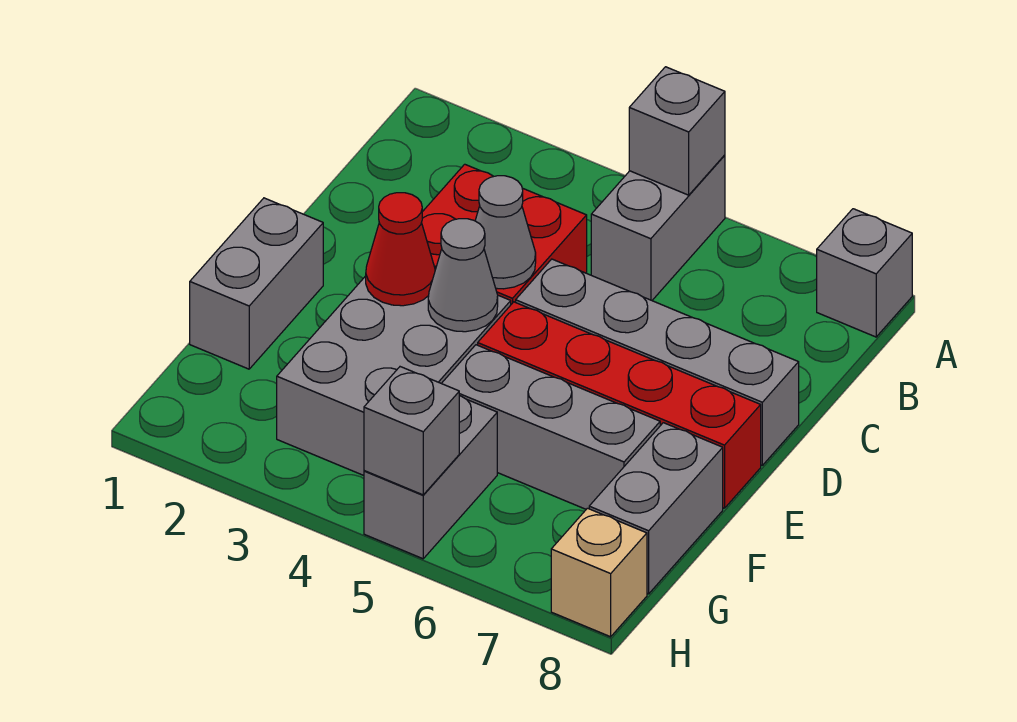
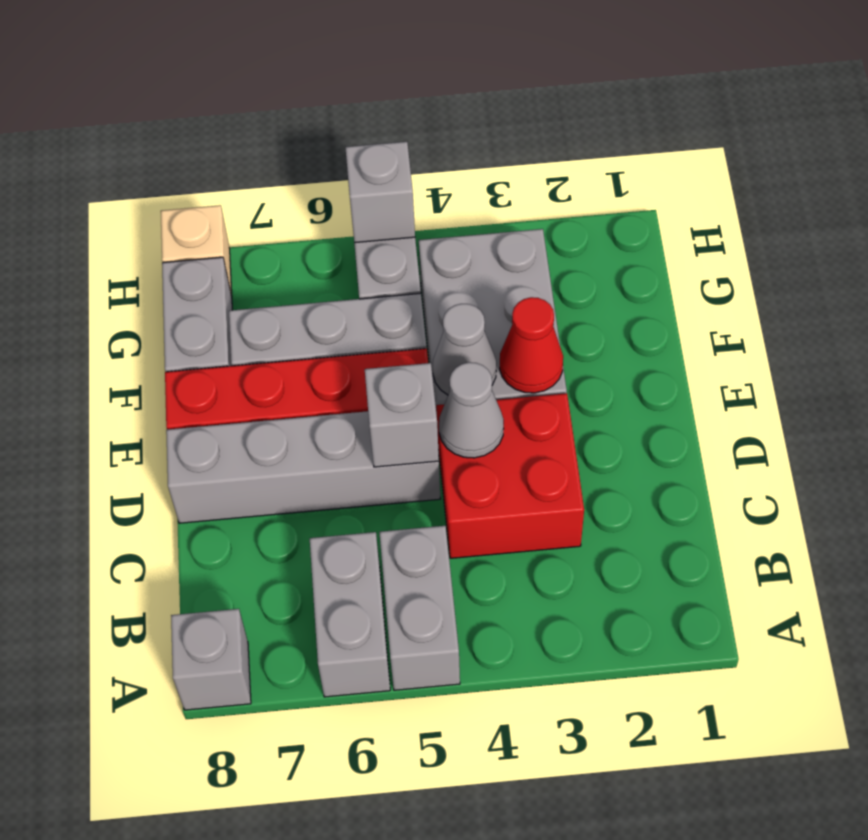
grey brick A5 level 2 -> grey brick D5 level 2
grey brick E1:F1 level 1 -> grey brick A6:B6 level 1

